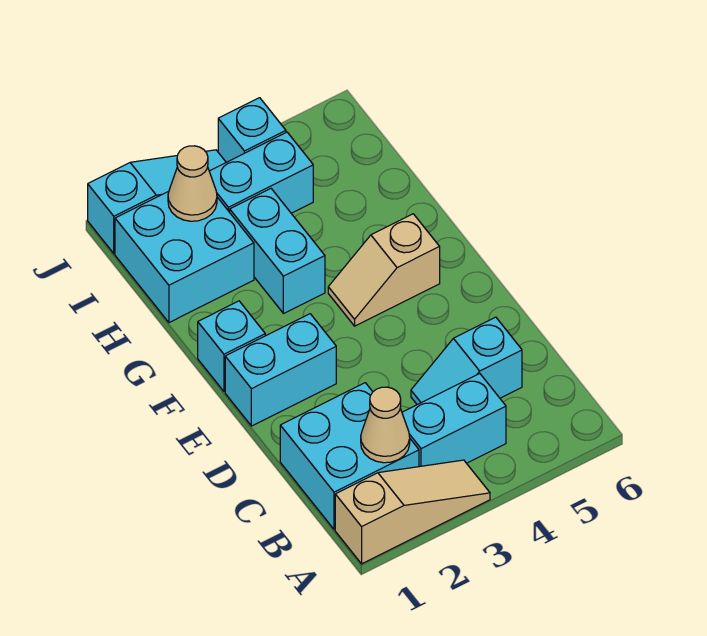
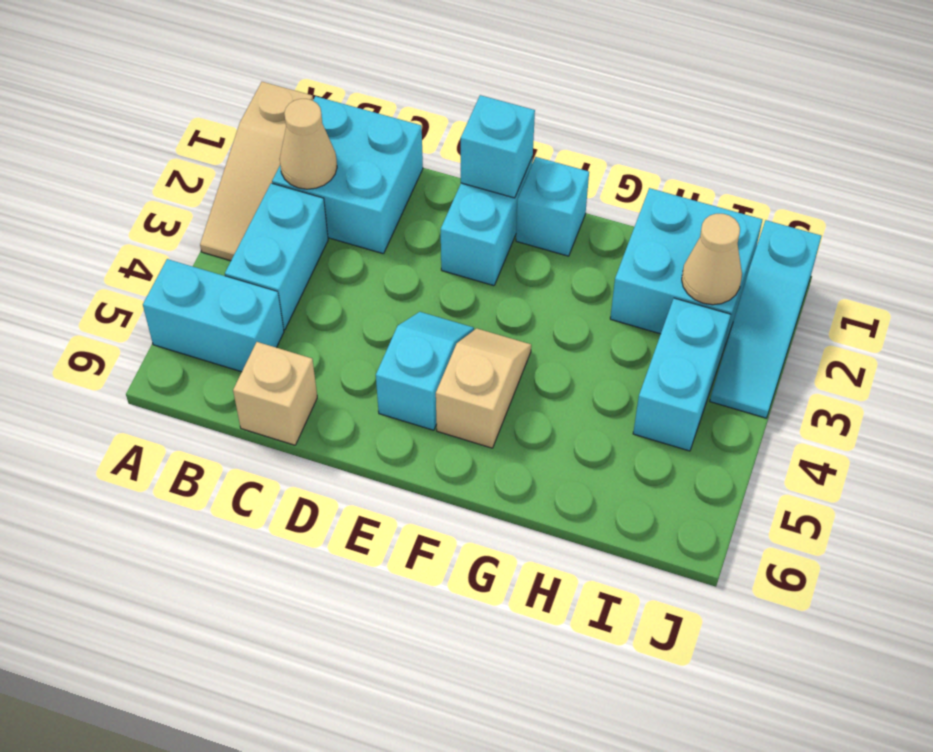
cyan slope C4:C5 level 1 top 5 -> cyan slope E4:E5 level 1 top 5
none -> tan brick C6 level 1
cyan brick G3:H3 level 1 -> cyan brick A5:B5 level 1
cyan brick J4 level 1 -> cyan brick E1 level 2

